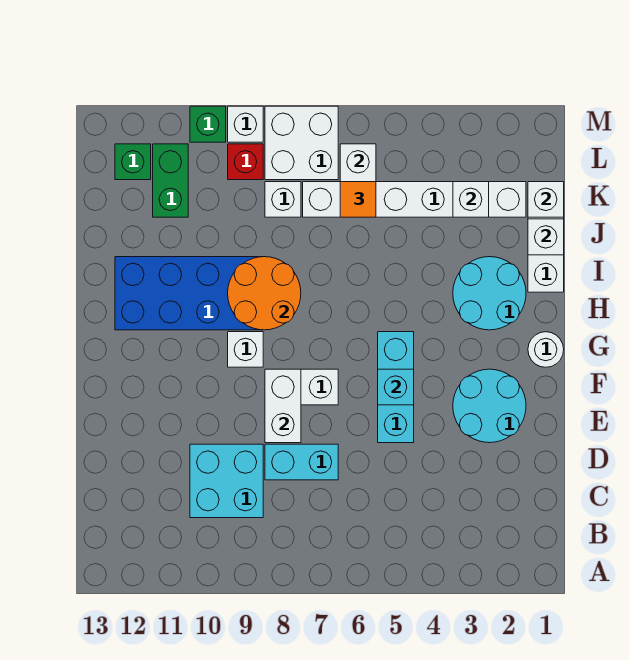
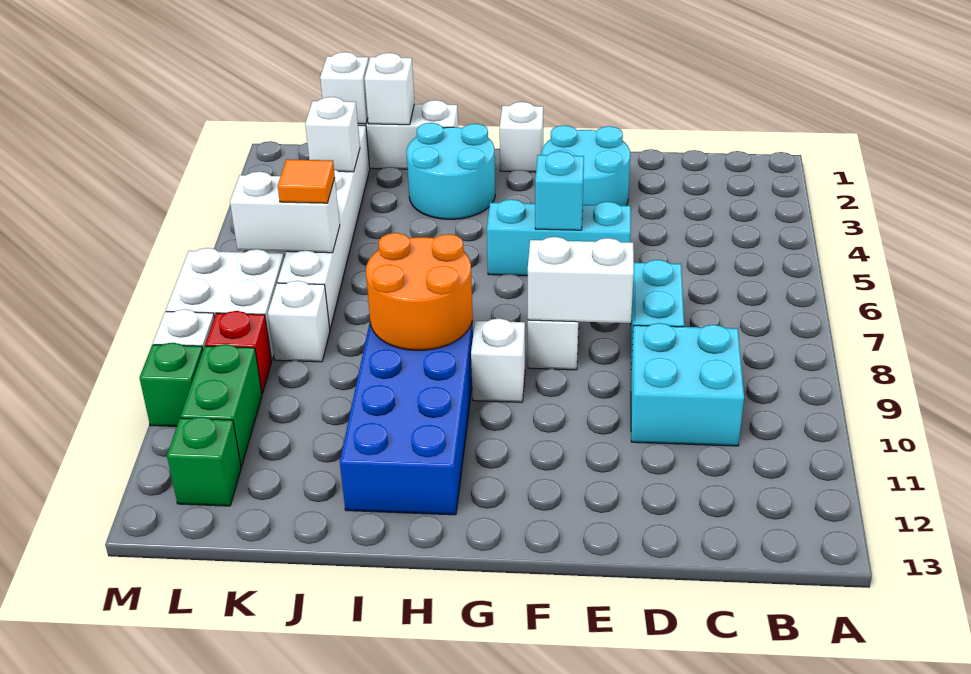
white round brick G1 level 1 -> white brick G1 level 1
green brick K11:L11 level 1 -> green brick L10:L11 level 1

